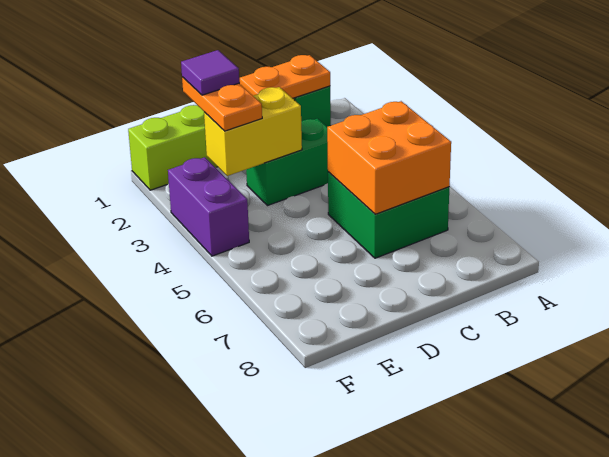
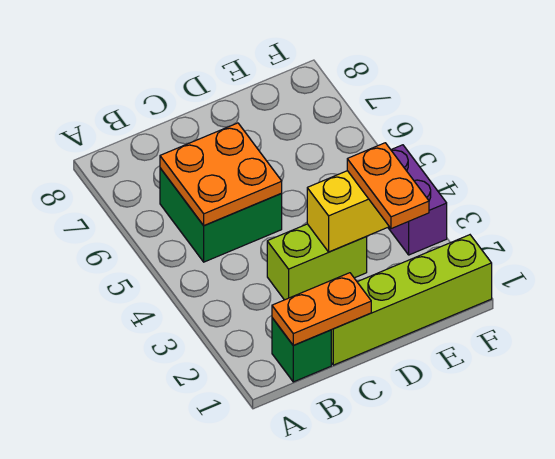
orange brick B5:C6 level 2 -> orange plate B5:C6 level 2
green brick C3:D3 level 1 -> lime brick C3:D3 level 1
purple tile E2 level 4 -> none

